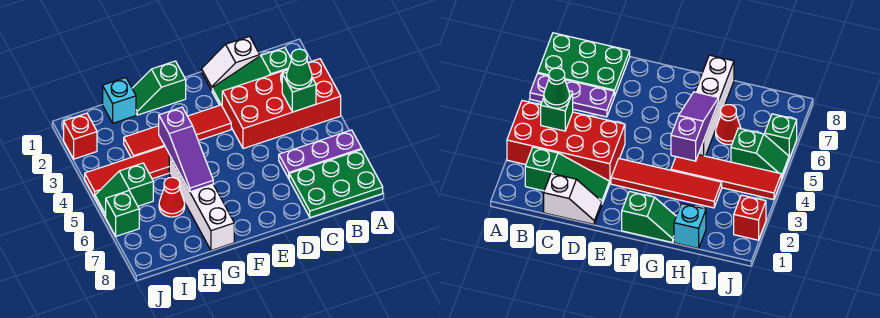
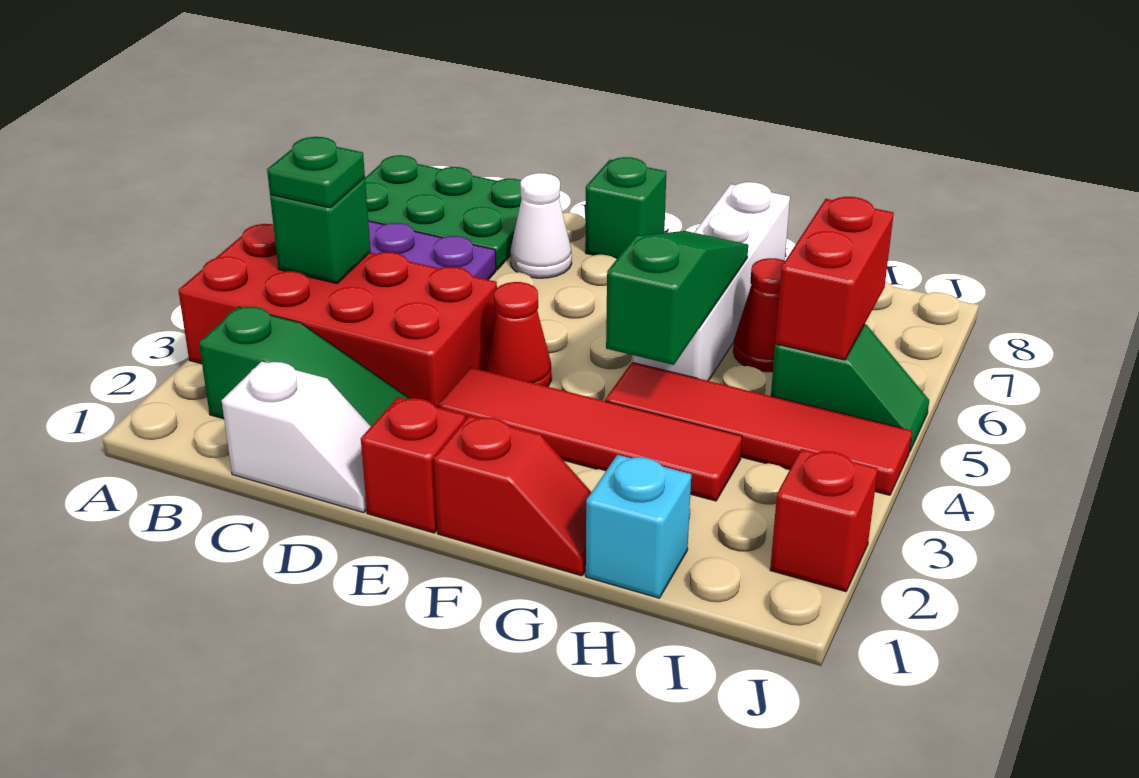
green cone B4 level 3 -> green plate B4 level 3
none -> white cone D7 level 1
none -> red brick E1 level 1
none -> red cone E4 level 1
green slope F1:G1 level 1 top F -> red slope F1:G1 level 1 top F
purple slope G4:G6 level 2 top 4 -> green slope G4:G6 level 2 top 4
none -> red brick I5:I6 level 2
green brick J6 level 1 -> green brick E8 level 1

